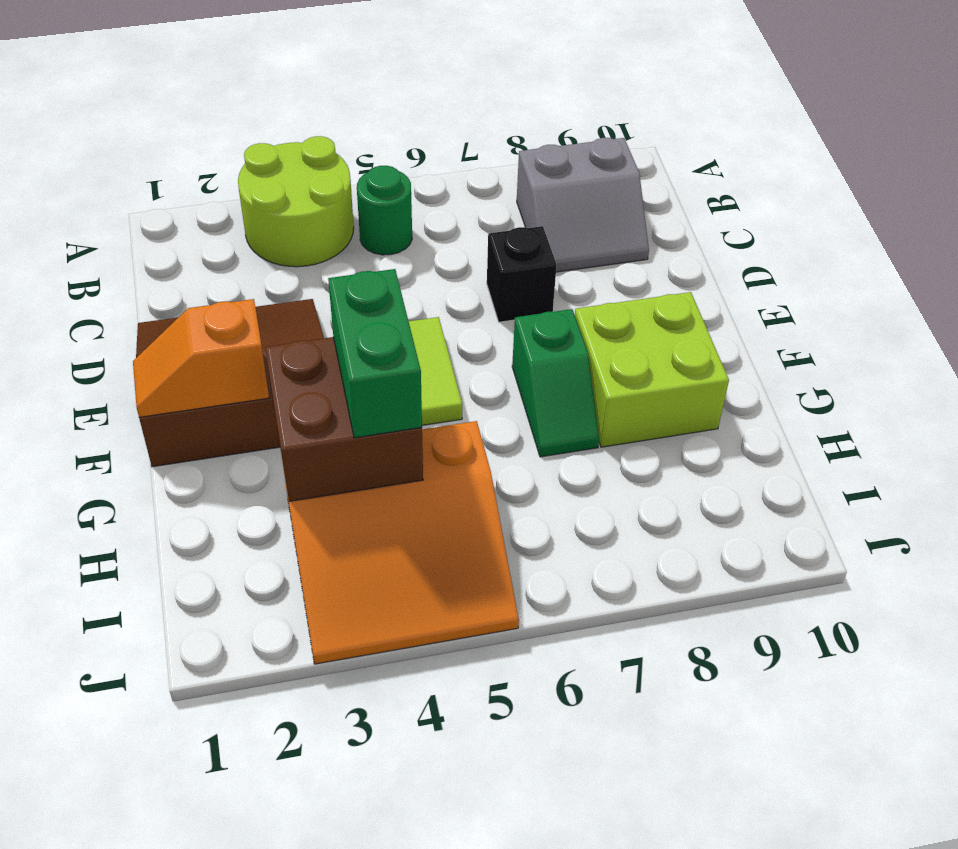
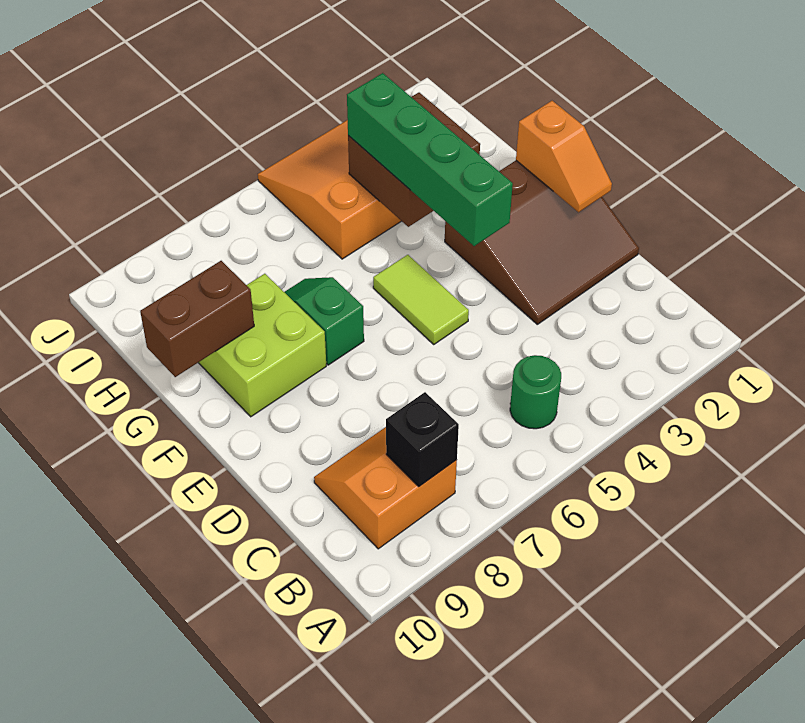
lime round brick A3:B4 level 1 -> none
grey slope B8:C9 level 1 top B -> orange slope B8:C9 level 1 top B
black brick D7 level 1 -> black brick B8 level 2
orange slope F1:F2 level 2 top 2 -> orange slope E1:F1 level 2 top F
green brick G4:H4 level 3 -> green brick E4:H4 level 3
none -> brown brick G9:G10 level 2

